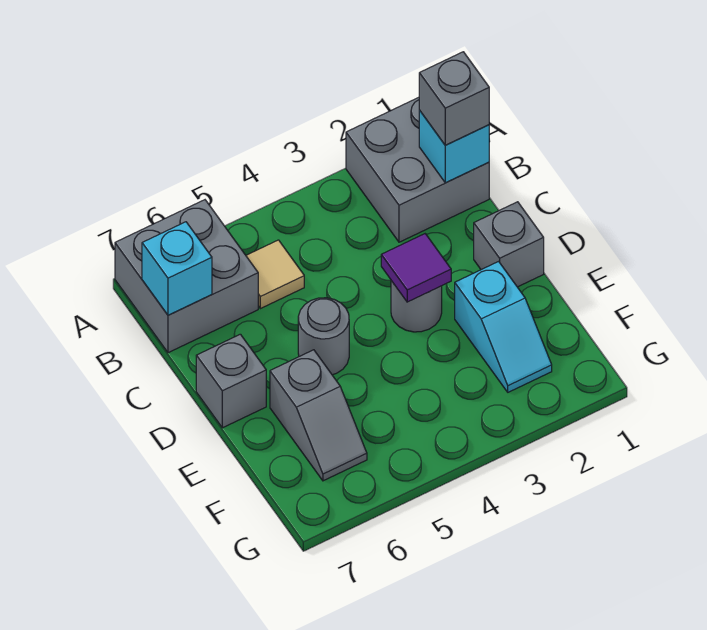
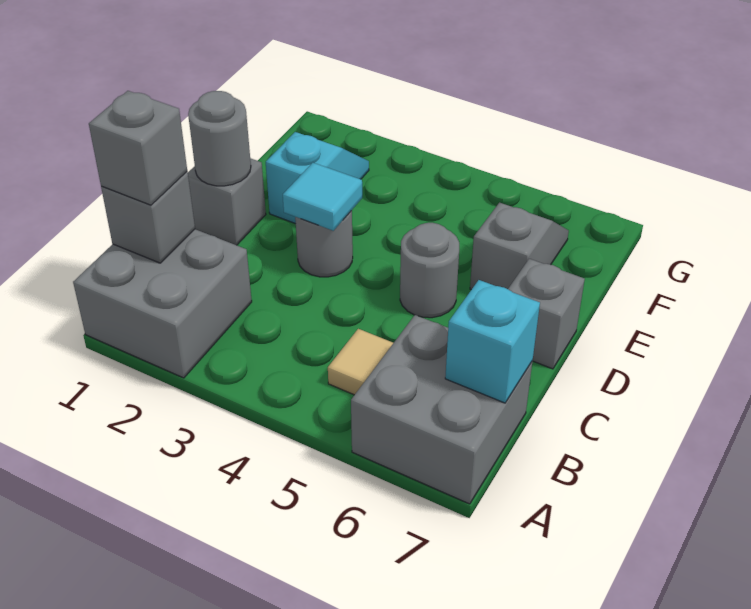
cyan brick B1 level 2 -> grey brick B1 level 2
none -> grey round brick D1 level 2
purple tile D3 level 2 -> cyan tile D3 level 2

